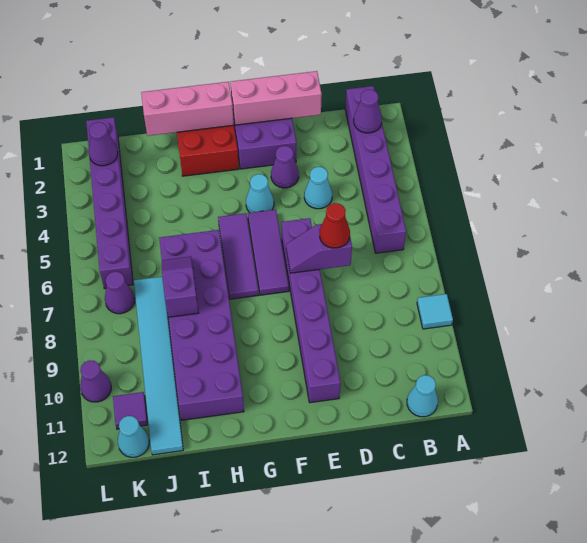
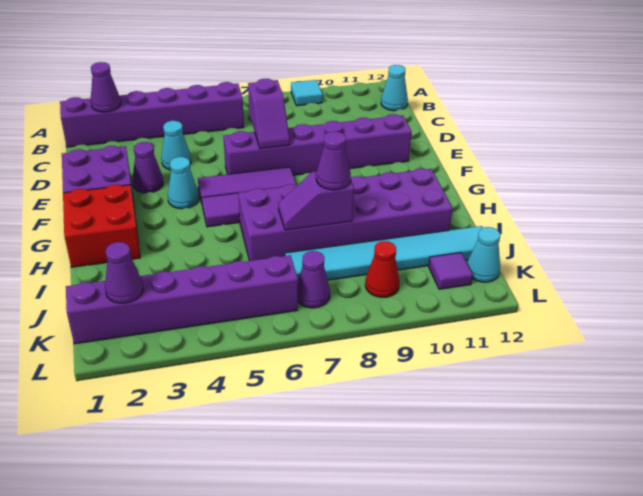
pink brick D1:F1 level 2 -> none
red cone D7 level 3 -> red cone K9 level 1
pink brick G1:I1 level 2 -> none
purple cone L10 level 1 -> purple cone I8 level 3

